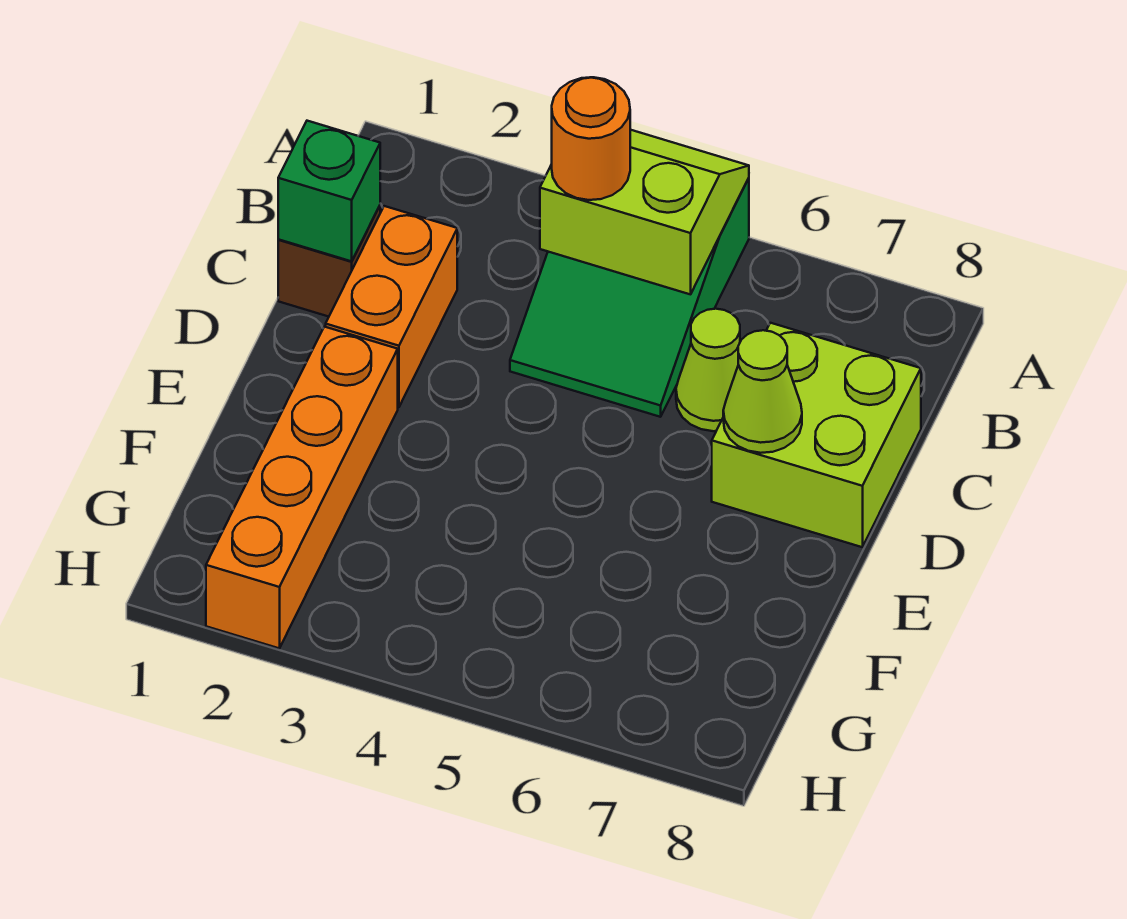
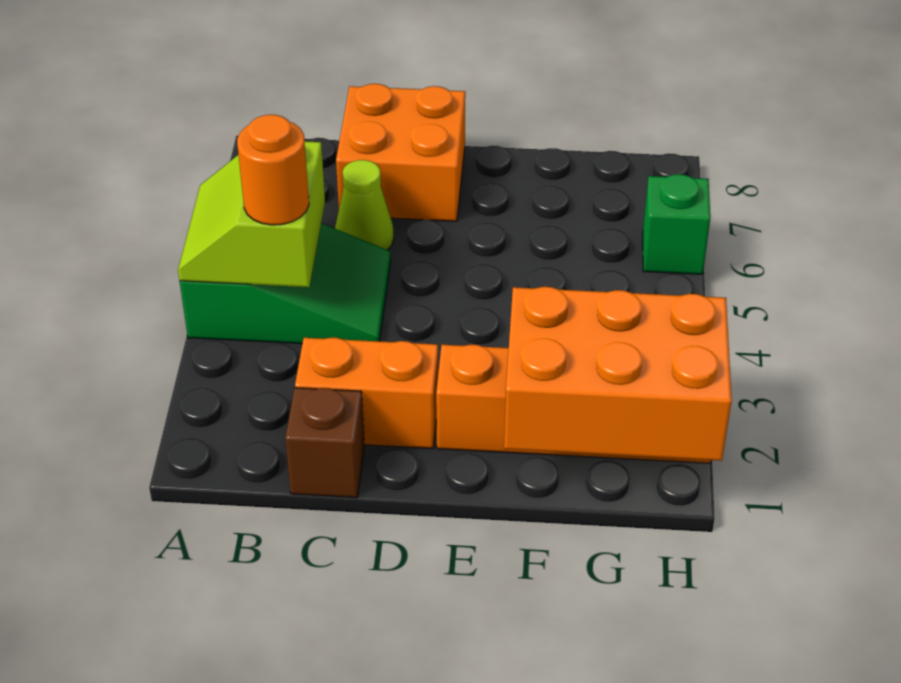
green brick C1 level 2 -> green brick H6 level 1
lime brick C7:D8 level 1 -> orange brick C7:D8 level 1
lime cone D7 level 2 -> none
none -> orange brick F1:H2 level 2

